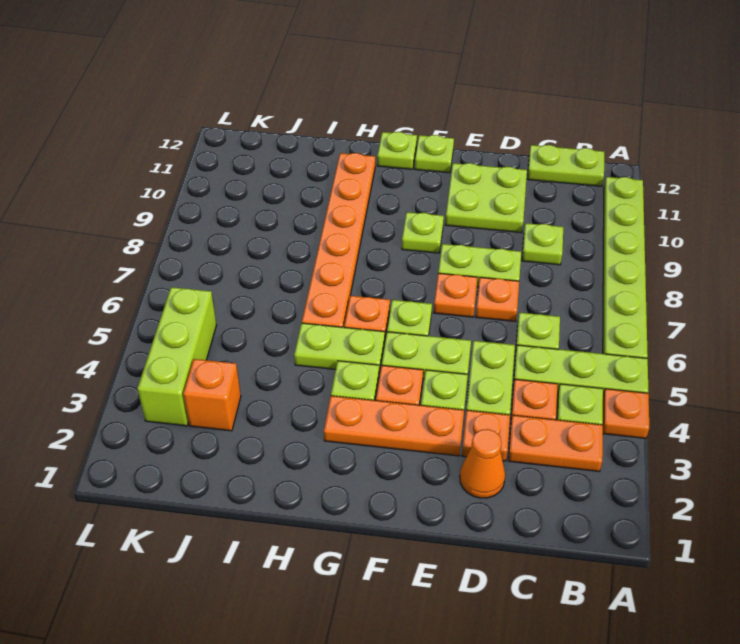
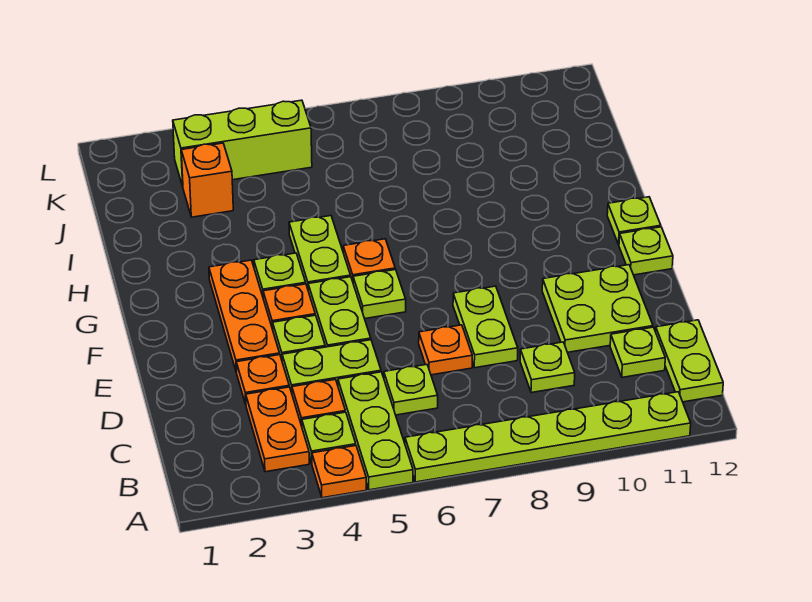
orange cone D2 level 1 -> none
orange plate E7 level 1 -> none
lime plate F9 level 1 -> lime plate C11 level 1
orange plate H6:H11 level 1 -> none

